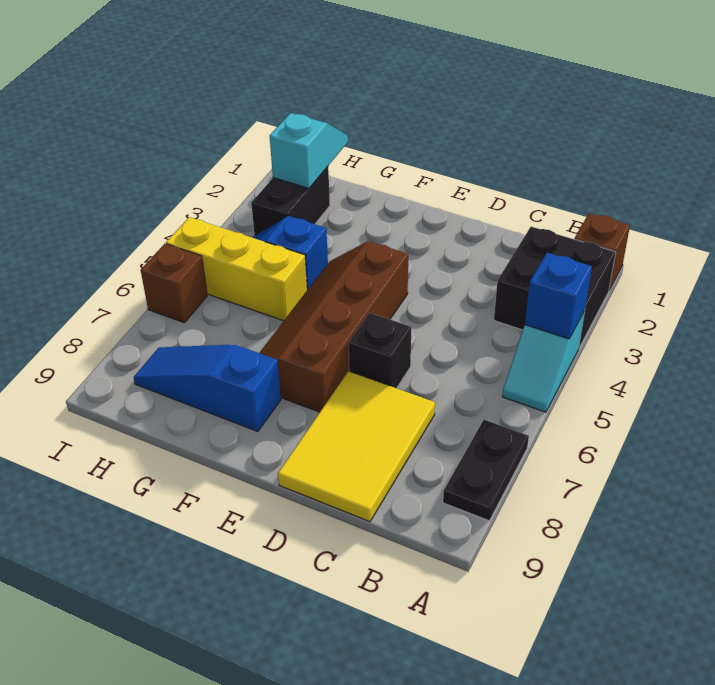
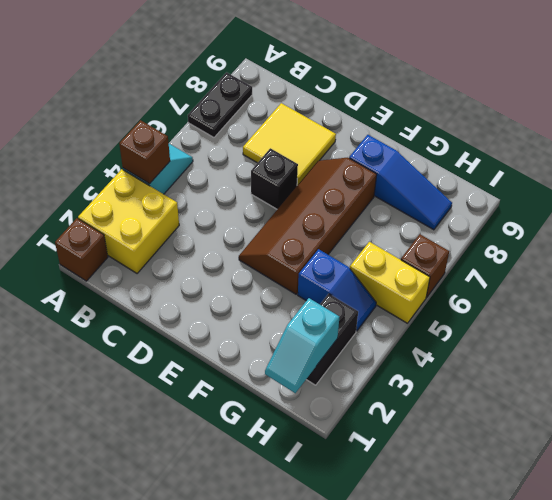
black brick A2:B3 level 1 -> yellow brick A2:B3 level 1
blue brick A4 level 2 -> brown brick A4 level 2
yellow tile C7:D9 level 1 -> yellow tile C7:D8 level 1
brown slope E4:F7 level 1 top E -> brown slope E4:F7 level 1 top F
yellow brick G5:I5 level 1 -> yellow brick H5:I5 level 1

